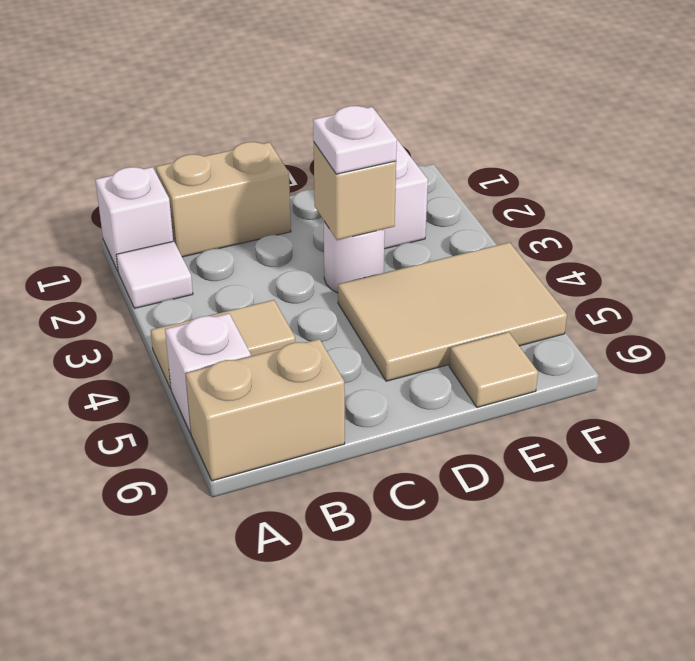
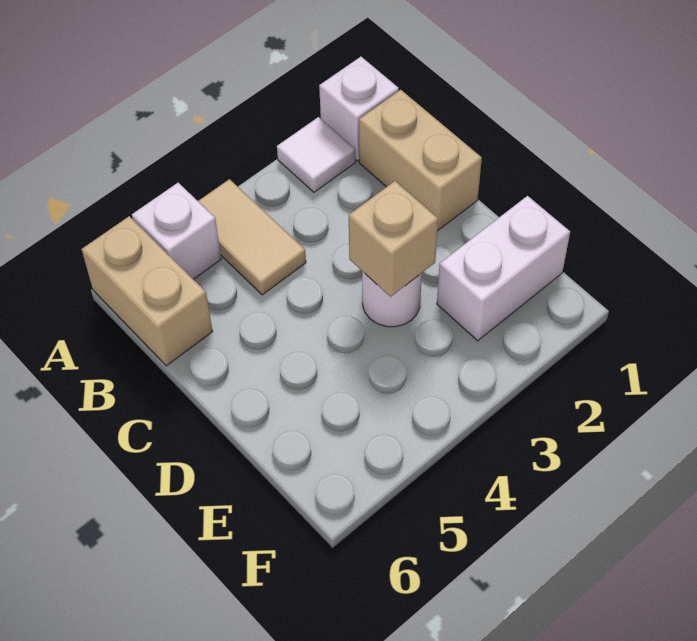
white plate D3 level 3 -> none
tan tile D4:F5 level 1 -> none
tan tile E6 level 1 -> none

